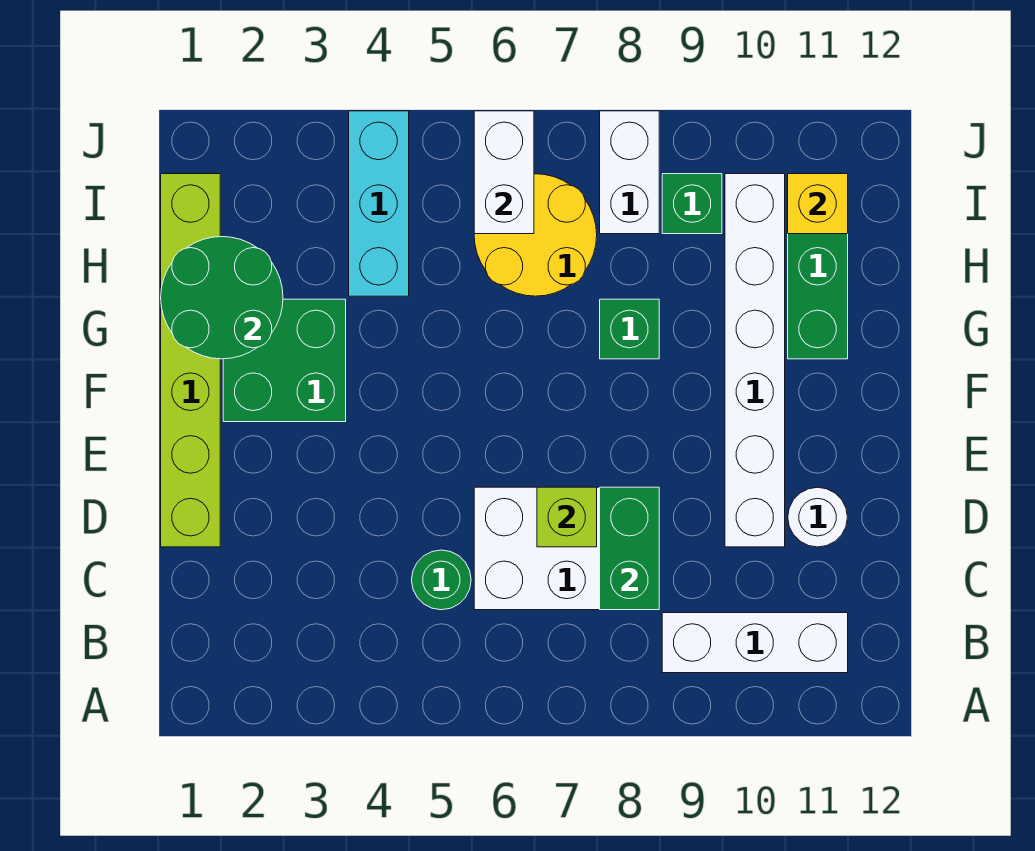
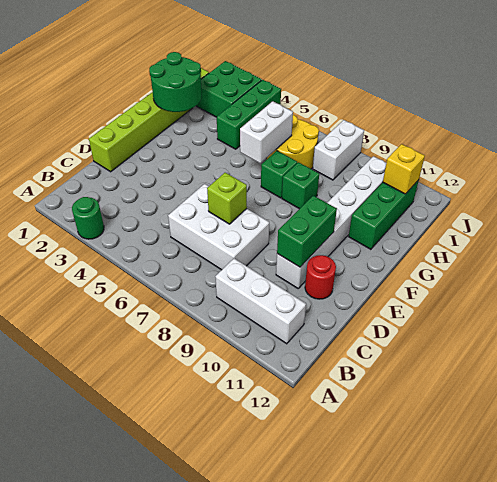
green round brick C5 level 1 -> green round brick A3 level 1
green brick C8:D8 level 2 -> green brick D10:E10 level 2
white round brick D11 level 1 -> red round brick D11 level 1
green brick F2:G3 level 1 -> green brick I2:J3 level 1
cyan brick H4:J4 level 1 -> green brick H4:J4 level 1
white brick I6:J6 level 2 -> white brick G6:H6 level 2
green brick I9 level 1 -> green brick G7 level 1

